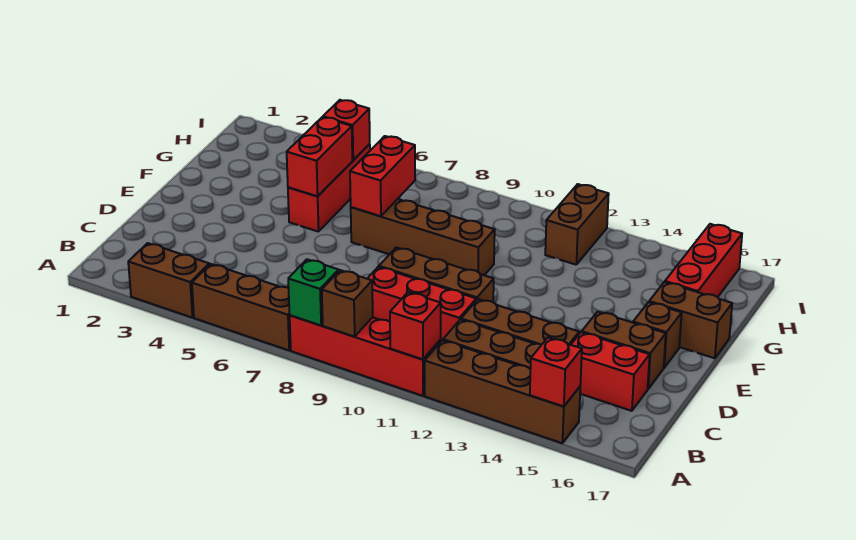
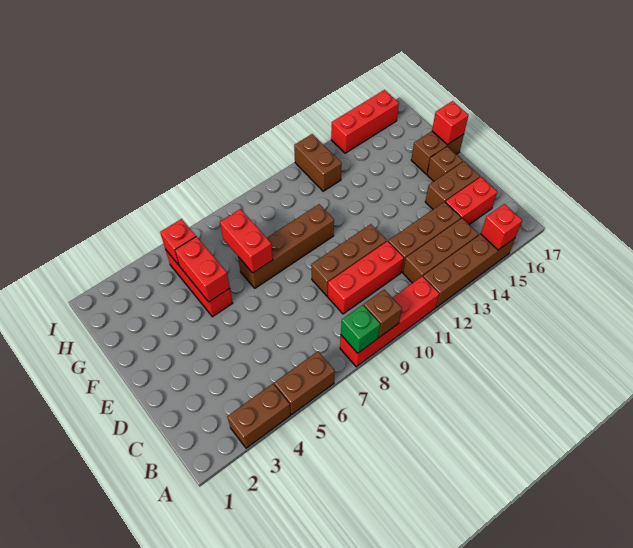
brown brick A5:A7 level 1 -> brown brick A5:A6 level 1
red brick A11 level 2 -> red brick F17 level 2
red brick G16:I16 level 1 -> red brick I14:I16 level 1

